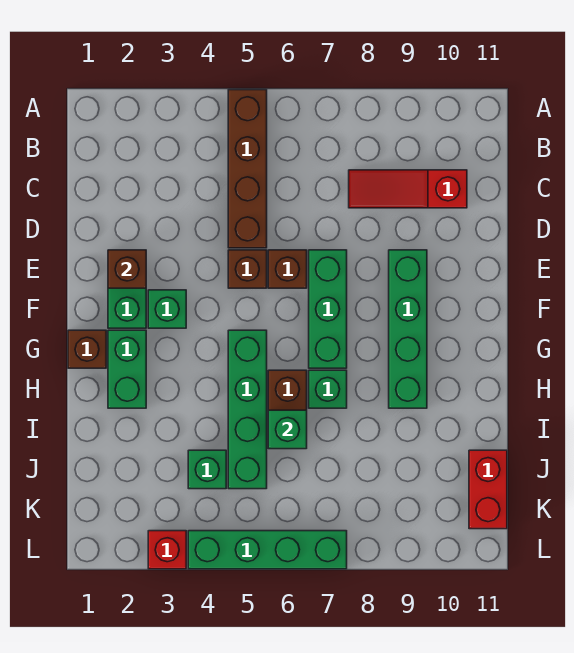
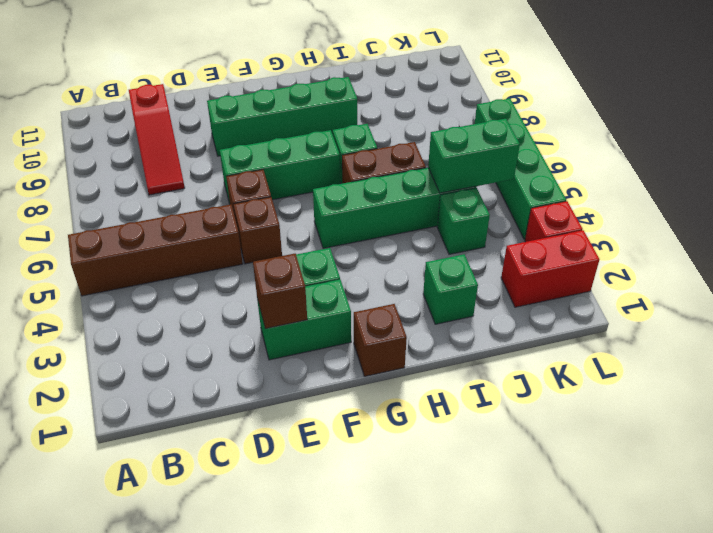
green brick G2:H2 level 1 -> green brick J5:K5 level 2
green brick I6 level 2 -> green brick I2 level 1
red brick J11:K11 level 1 -> red brick K2:L2 level 1

